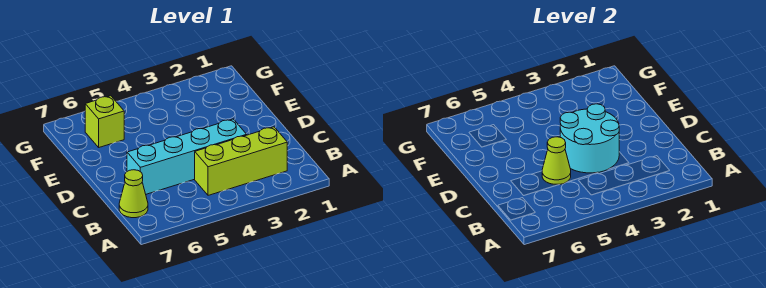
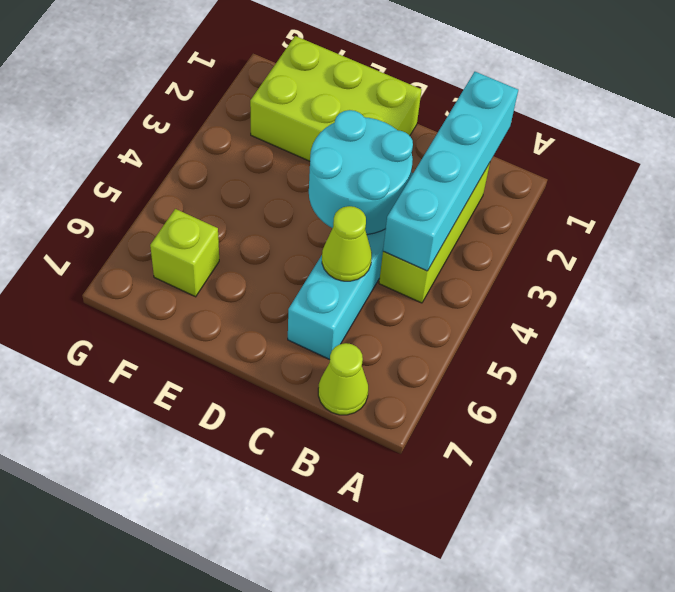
none -> cyan brick B1:B4 level 2
none -> lime brick D1:F2 level 1

